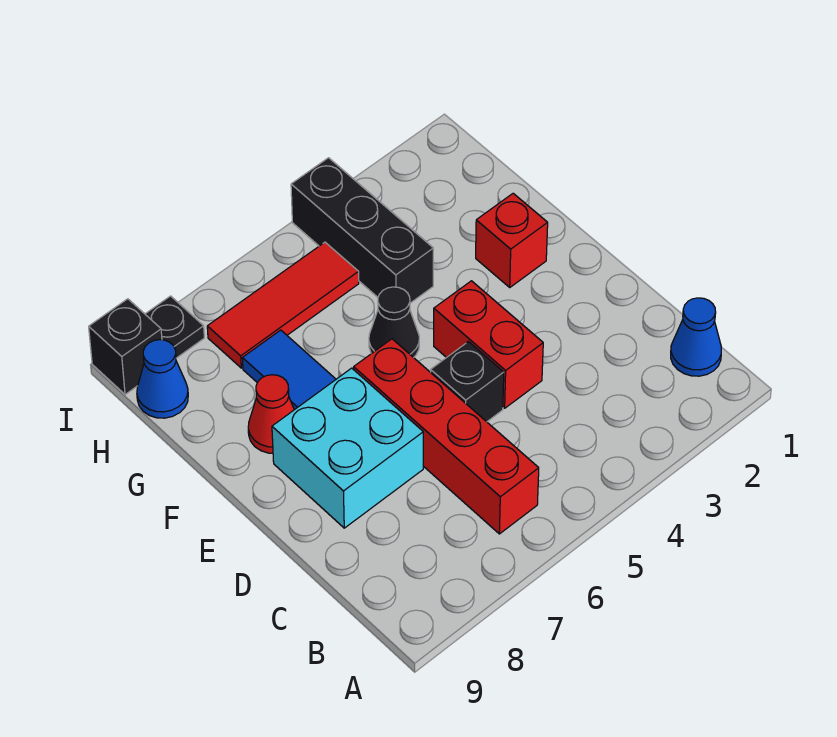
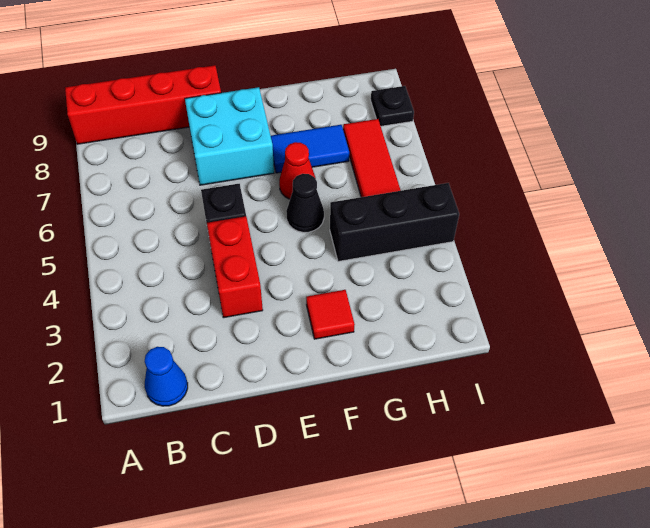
red brick B6:E6 level 1 -> red brick A9:D9 level 1
red brick D4:E4 level 1 -> red brick D3:D4 level 1
red brick F2 level 1 -> red tile F2 level 1
red cone F8 level 1 -> red cone F6 level 1
blue cone H9 level 1 -> none
black brick I9 level 1 -> none

